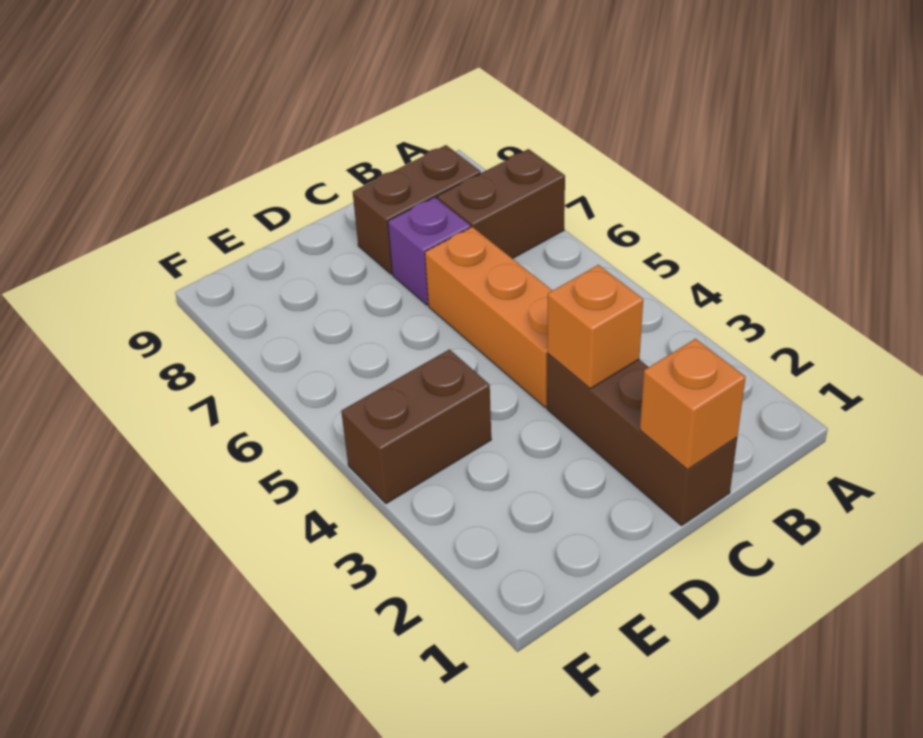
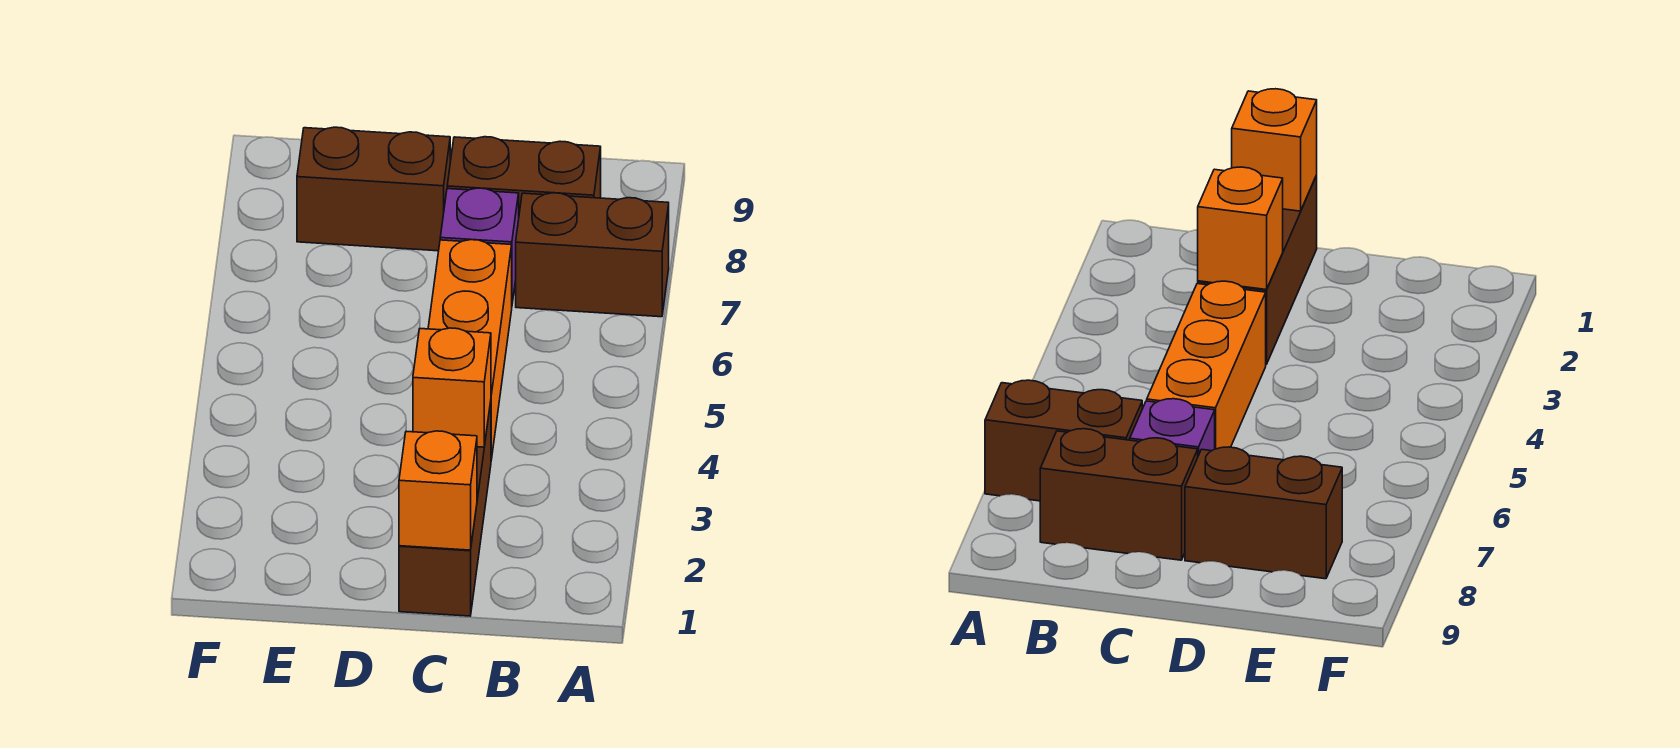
brown brick E4:F4 level 1 -> brown brick D8:E8 level 1

